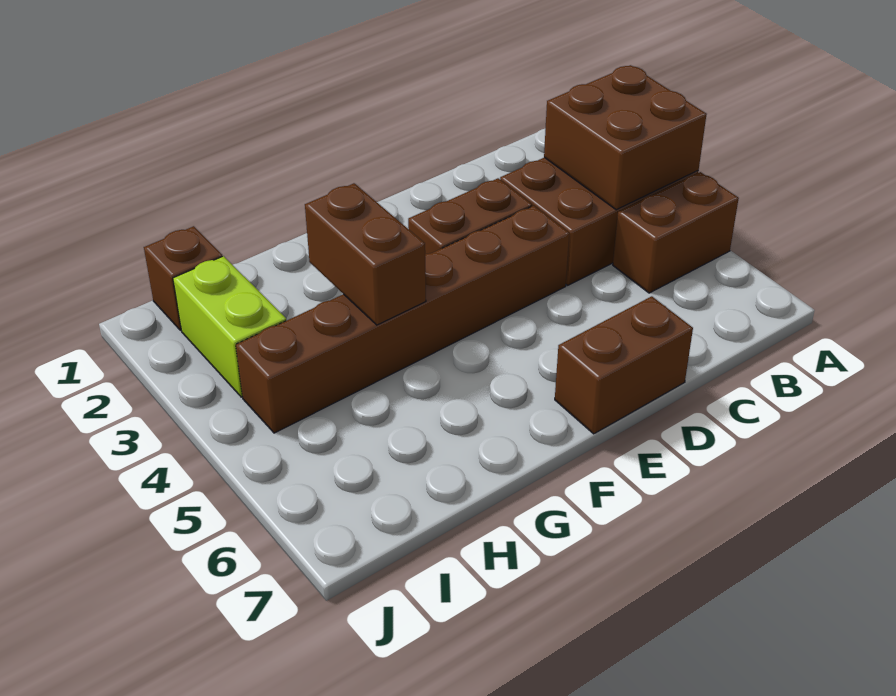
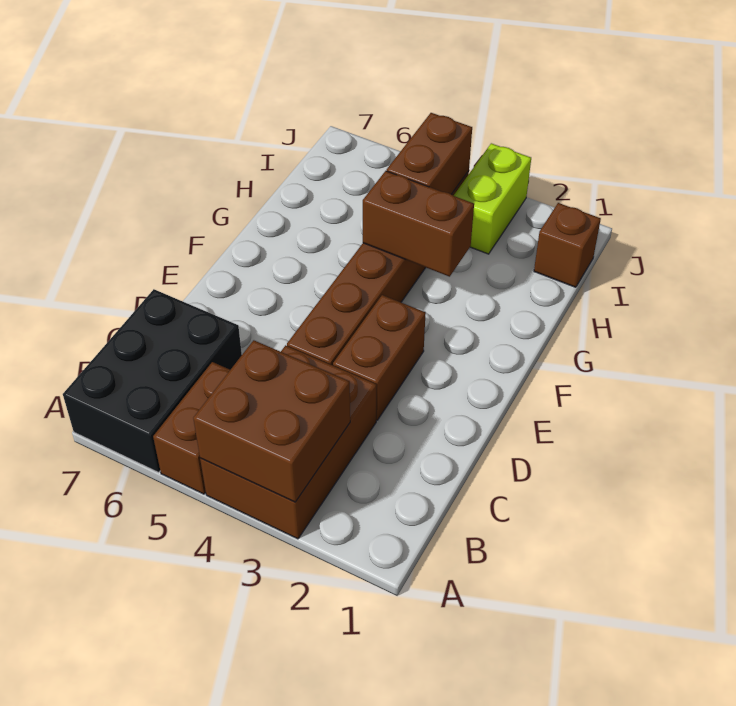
none -> black brick A6:C7 level 1
brown brick D7:E7 level 1 -> brown brick H4:I4 level 2
lime brick I2:I3 level 1 -> lime brick I3:J3 level 1

